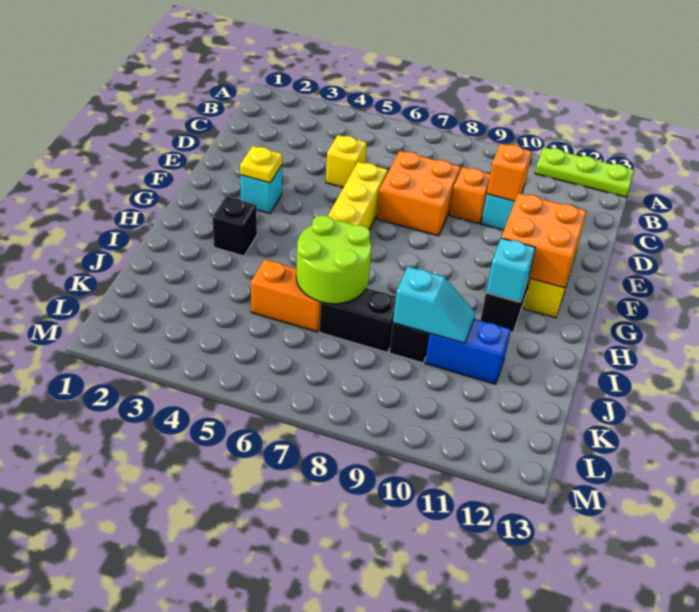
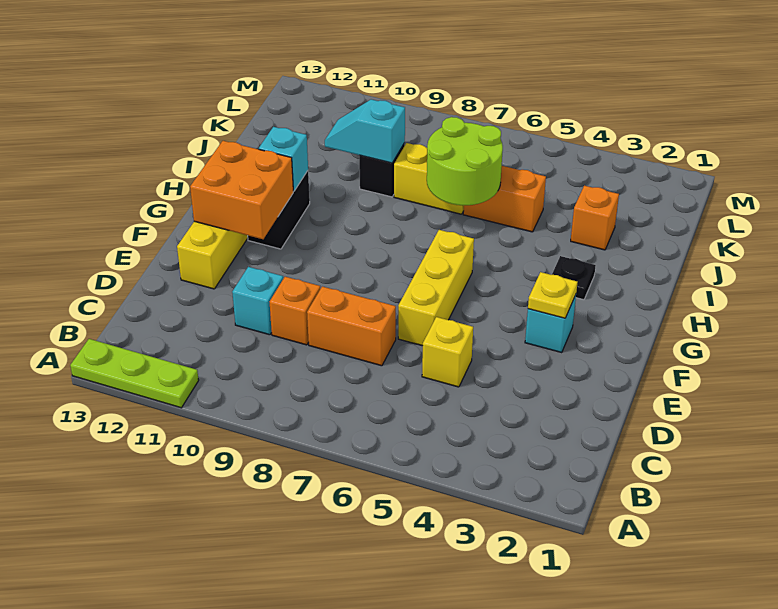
orange brick D7:E8 level 1 -> orange brick D7:D8 level 1
orange brick D10 level 2 -> orange brick J3 level 1
black brick H3 level 1 -> black plate H3 level 1
black brick J7:J8 level 1 -> yellow brick J7:J8 level 1
blue brick J10:J11 level 1 -> none

